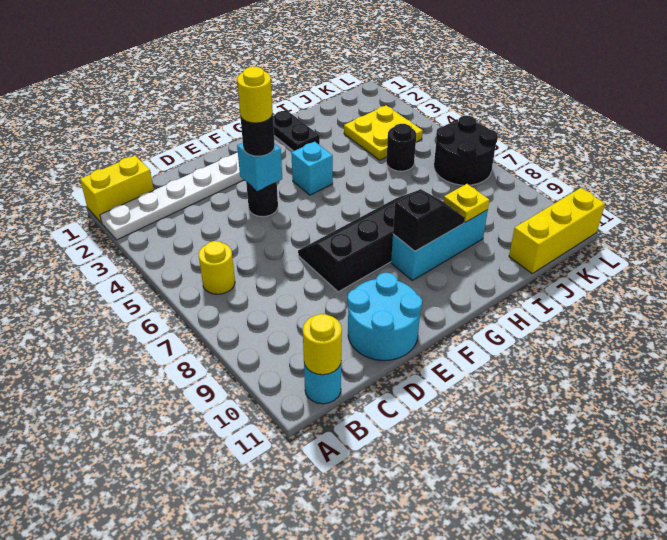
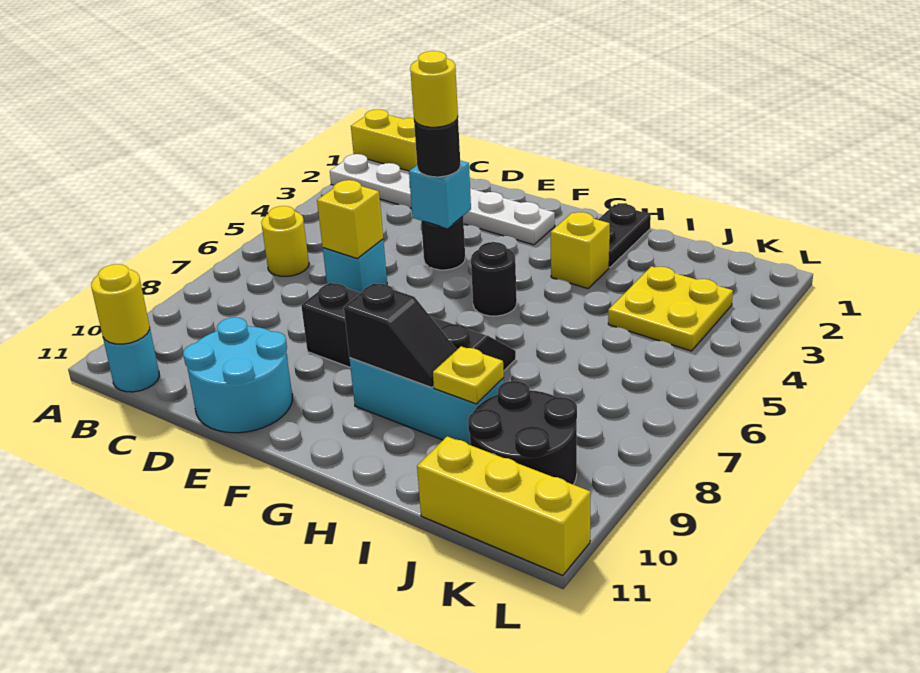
none -> yellow brick D6 level 2
cyan brick G4 level 1 -> cyan brick D6 level 1
none -> yellow brick H3 level 1
black round brick J5 level 1 -> black round brick G5 level 1
black round brick K6:L7 level 1 -> black round brick J9:K10 level 1

